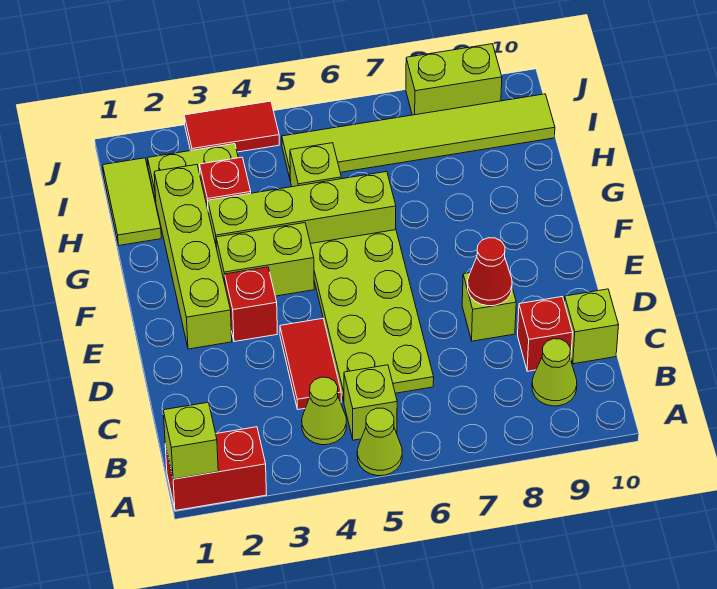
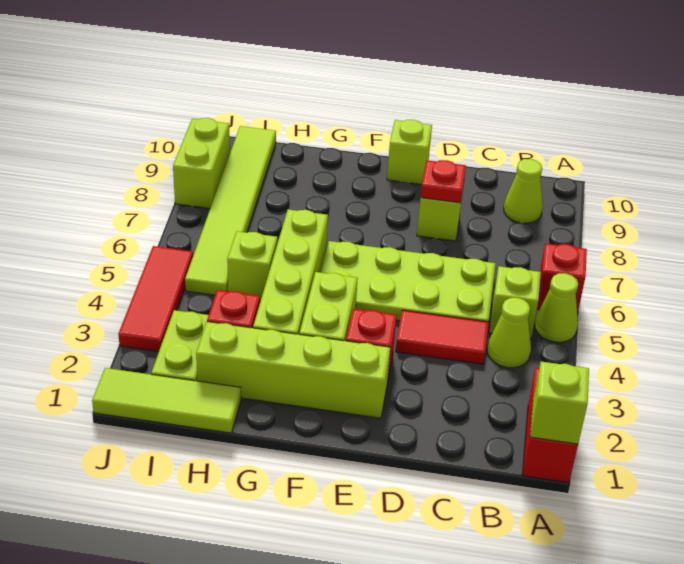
red brick C9 level 1 -> red brick A6 level 1
lime brick C10 level 1 -> lime brick E10 level 1
red cone D8 level 2 -> red plate D8 level 2
lime tile H1:I1 level 1 -> lime tile H1:J1 level 1
red tile J3:J4 level 1 -> red tile J3:J5 level 1

